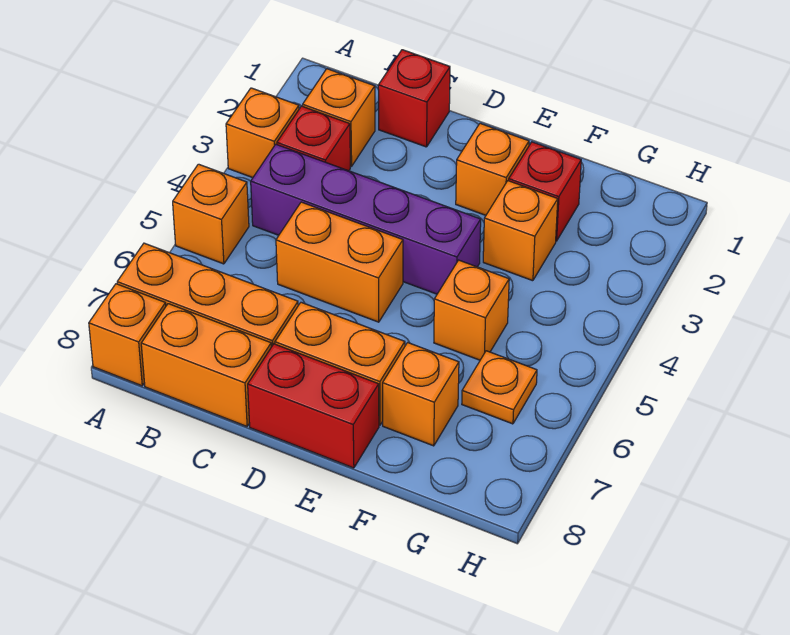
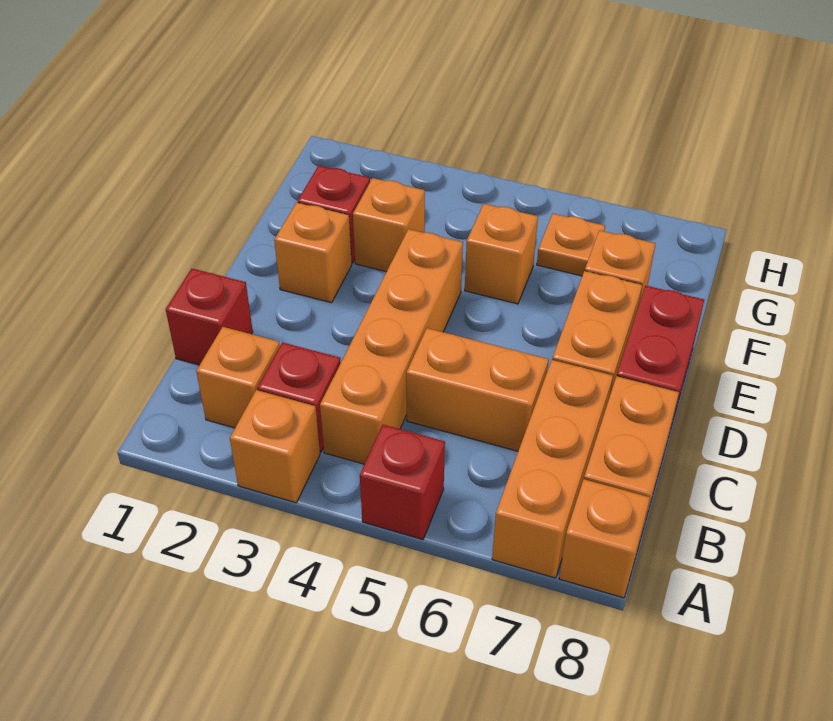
orange brick A5 level 1 -> red brick A5 level 1
purple brick B4:E4 level 1 -> orange brick B4:E4 level 1
orange brick C5:D5 level 1 -> orange brick C5:C6 level 1

